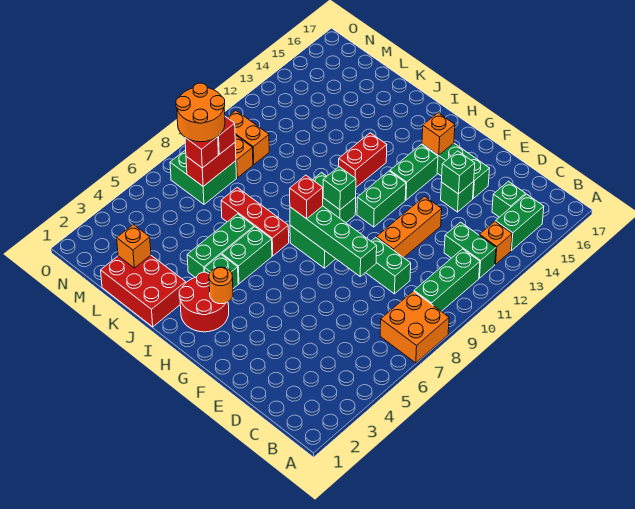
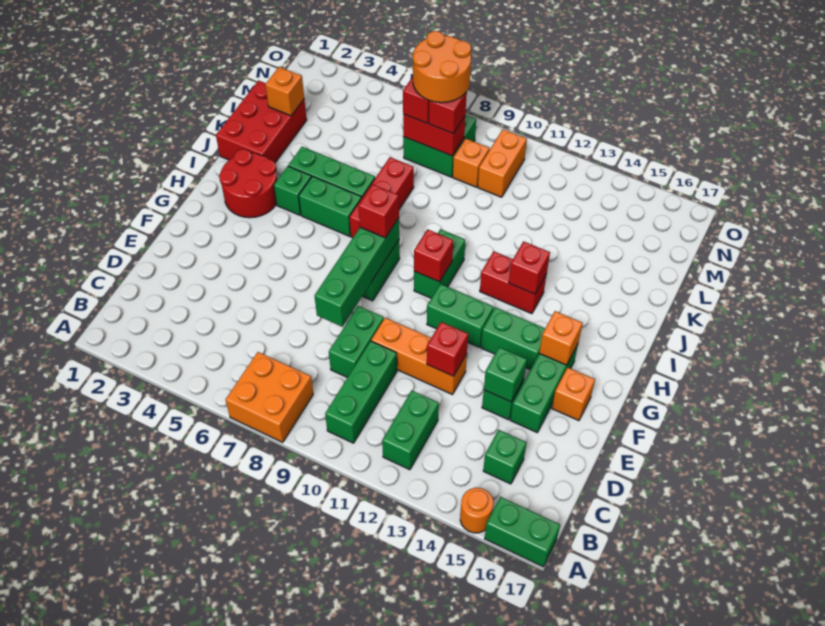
green brick B9:B11 level 1 -> green brick B10:D10 level 1
orange brick B13 level 1 -> orange brick F16 level 1
green brick B14:B15 level 1 -> green brick A16:A17 level 1
none -> red brick E12 level 2
orange round brick H3 level 2 -> orange round brick A15 level 1
green brick H10 level 2 -> red brick H10 level 2
none -> red brick I13 level 2

